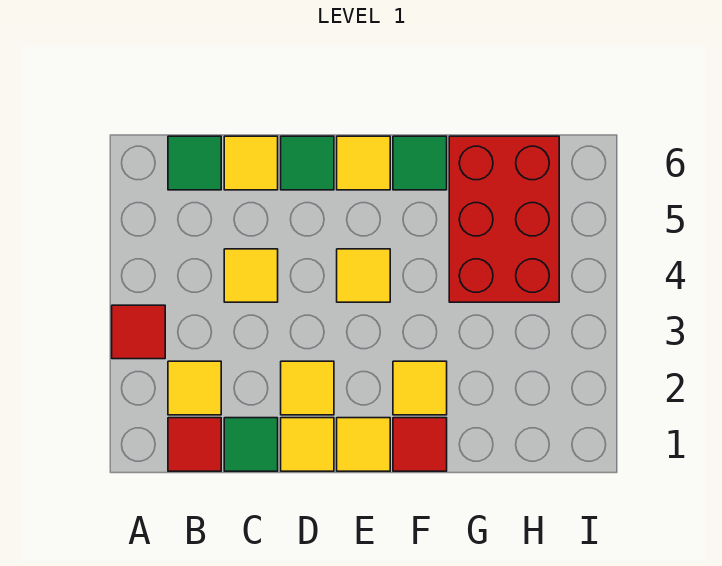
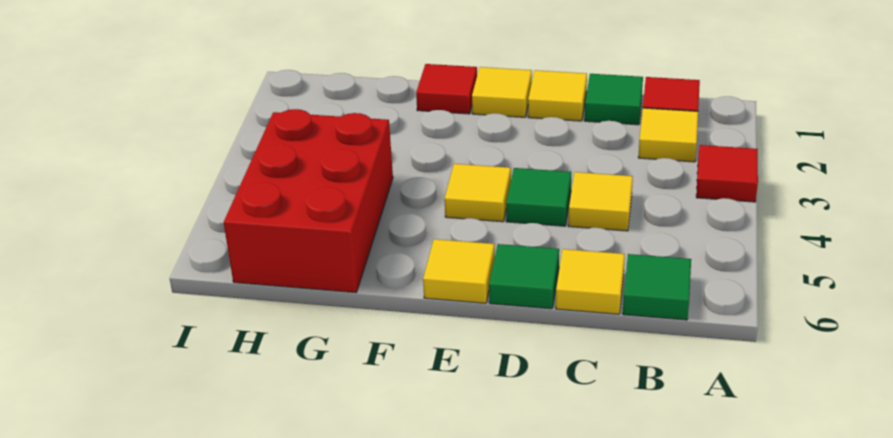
yellow tile D2 level 1 -> none
yellow tile F2 level 1 -> none
green tile F6 level 1 -> green tile D4 level 1

